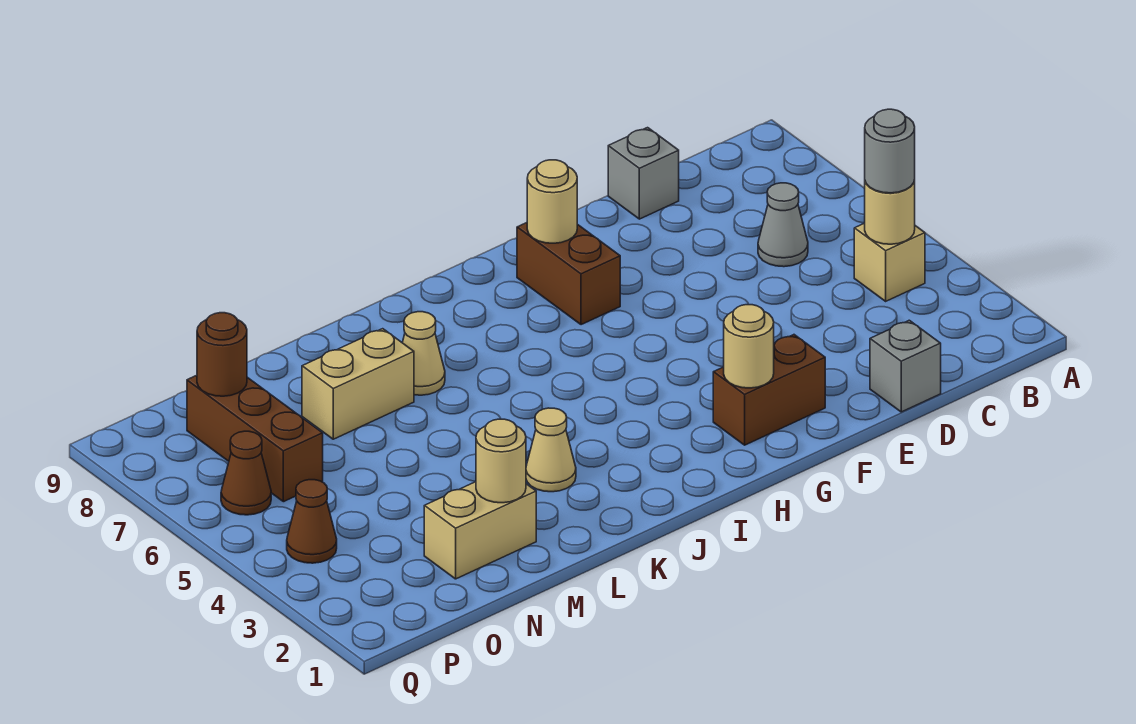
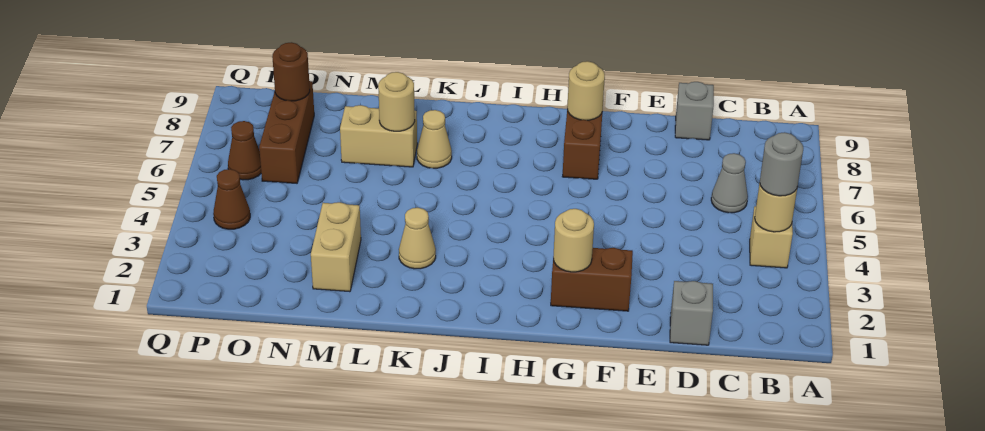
tan brick M2:N2 level 1 -> tan brick M2:M3 level 1
tan round brick M2 level 2 -> tan round brick L7 level 2

